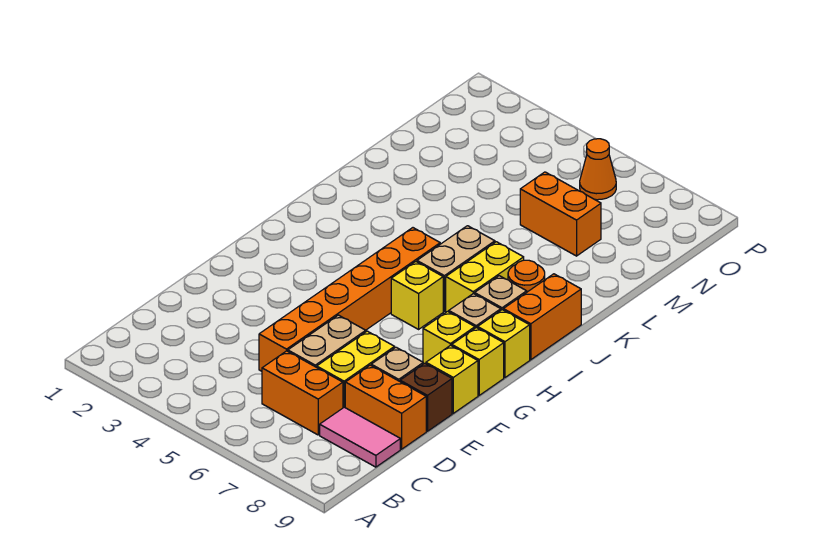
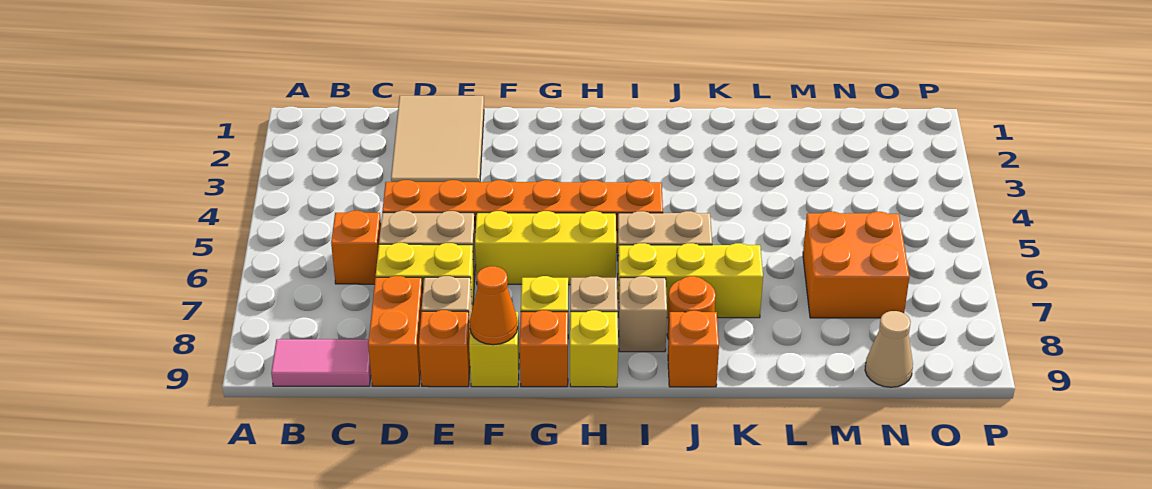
orange brick C6:C7 level 1 -> orange brick C6 level 1
pink tile C8:C9 level 1 -> pink tile B9:C9 level 1
none -> tan tile D1:E3 level 1
brown brick E9 level 1 -> orange brick E9 level 1
yellow brick G9 level 1 -> orange brick G9 level 1
yellow brick H6 level 1 -> yellow brick F6:H6 level 1
yellow brick I7:J7 level 1 -> yellow brick I7:K7 level 1
orange brick I9:J9 level 1 -> orange brick J9 level 1
orange brick M6:M7 level 1 -> orange brick M6:N7 level 1
none -> tan cone N9 level 1
orange cone O6 level 1 -> orange cone F9 level 2

